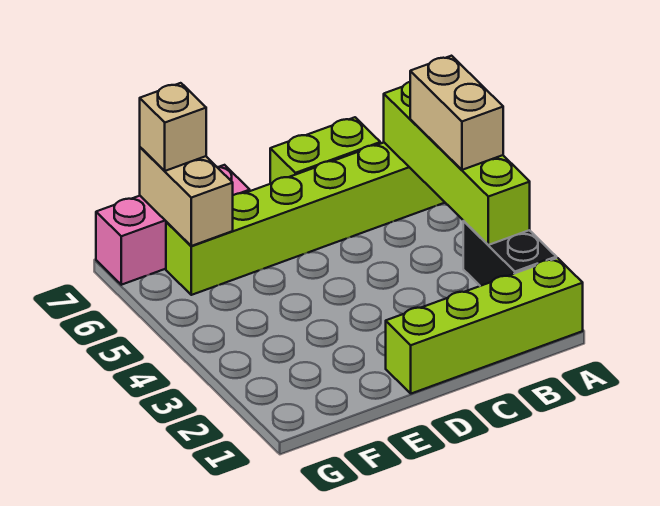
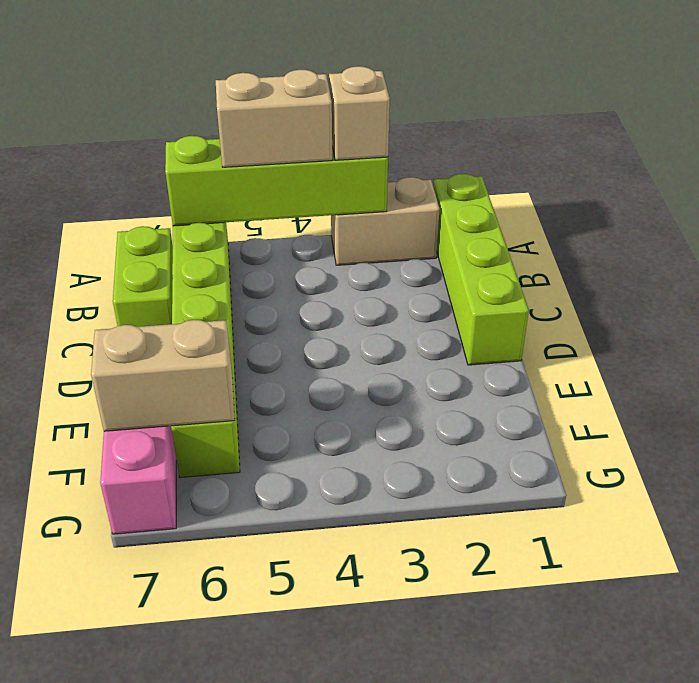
black brick A2:A3 level 1 -> tan brick A2:A3 level 1
tan brick F7 level 3 -> tan brick A3 level 3

